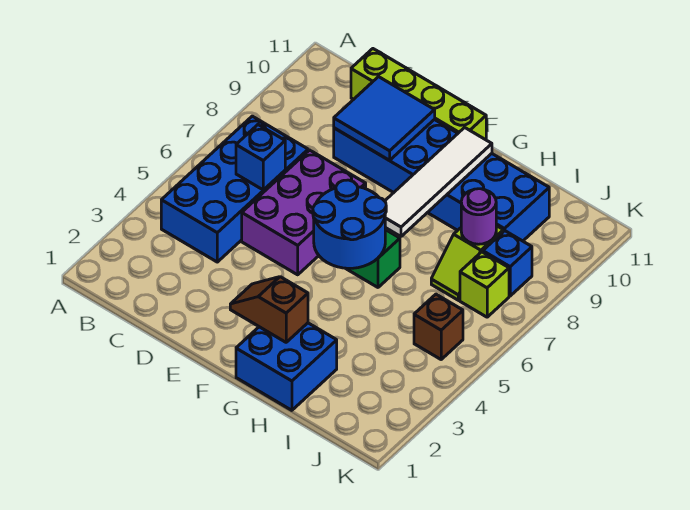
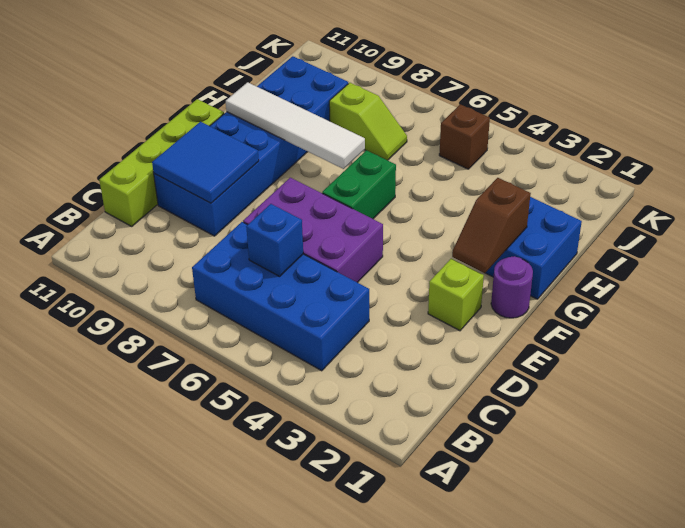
blue round brick F5:G6 level 2 -> none
purple round brick I8 level 2 -> purple round brick F1 level 1
lime brick J7 level 1 -> lime brick E2 level 1
blue brick J8 level 1 -> none

